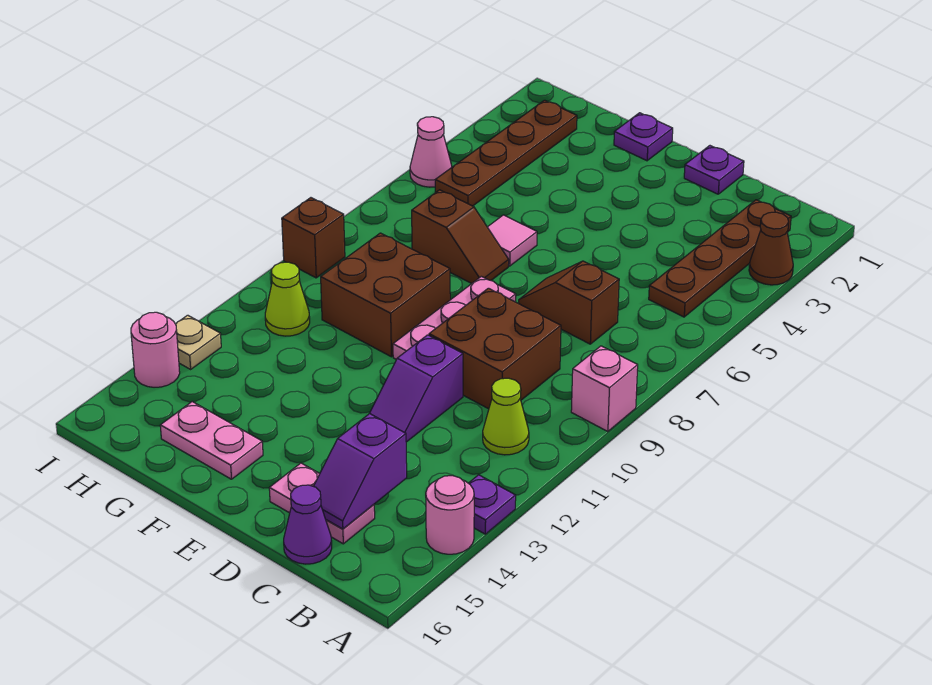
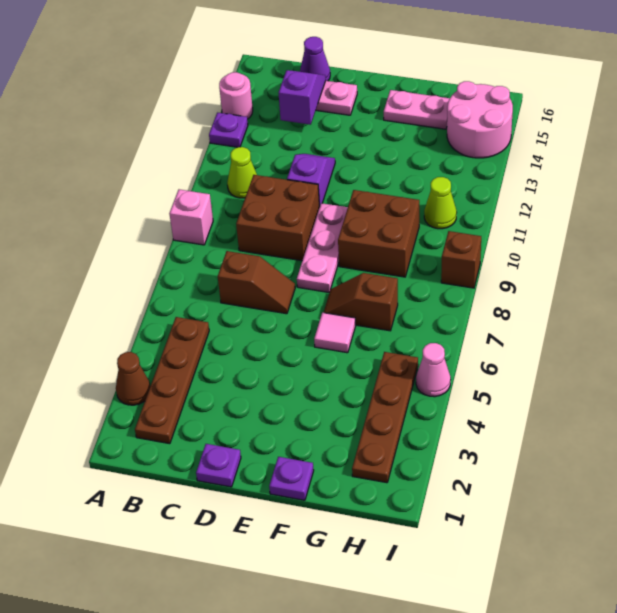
tan plate I13 level 1 -> none
pink round brick I14 level 1 -> pink round brick H14:I15 level 1

